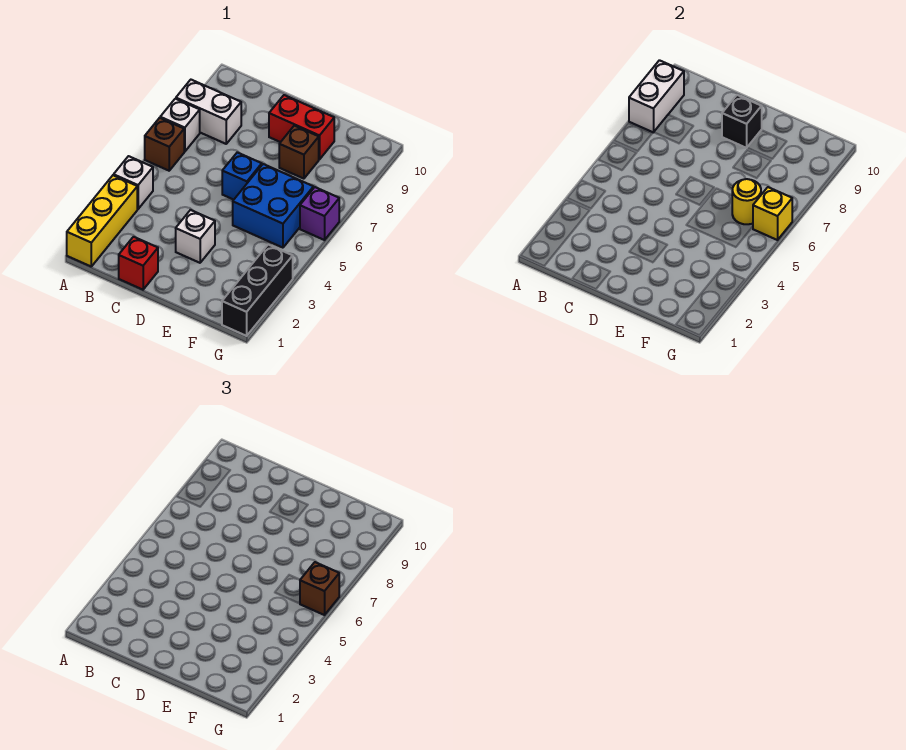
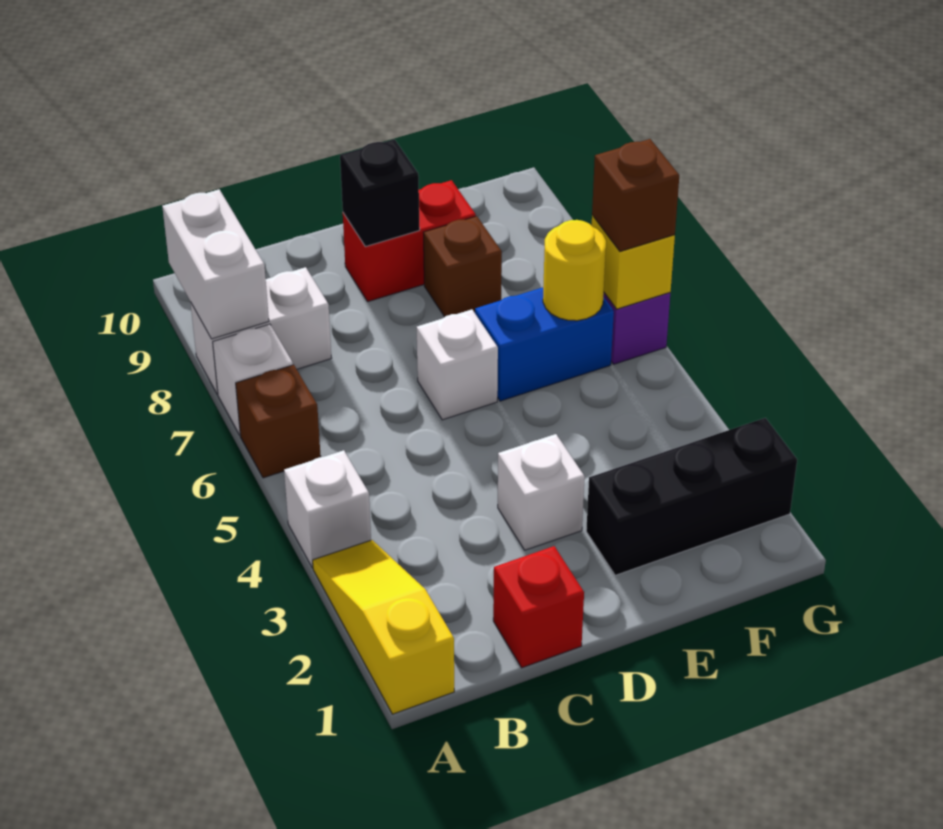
yellow brick A1:A3 level 1 -> yellow slope A1:A3 level 1 top 1
blue brick D6 level 1 -> white brick D6 level 1
blue brick E5:F6 level 1 -> blue brick E6:F6 level 1
black brick G1:G3 level 1 -> black brick E2:G2 level 1

